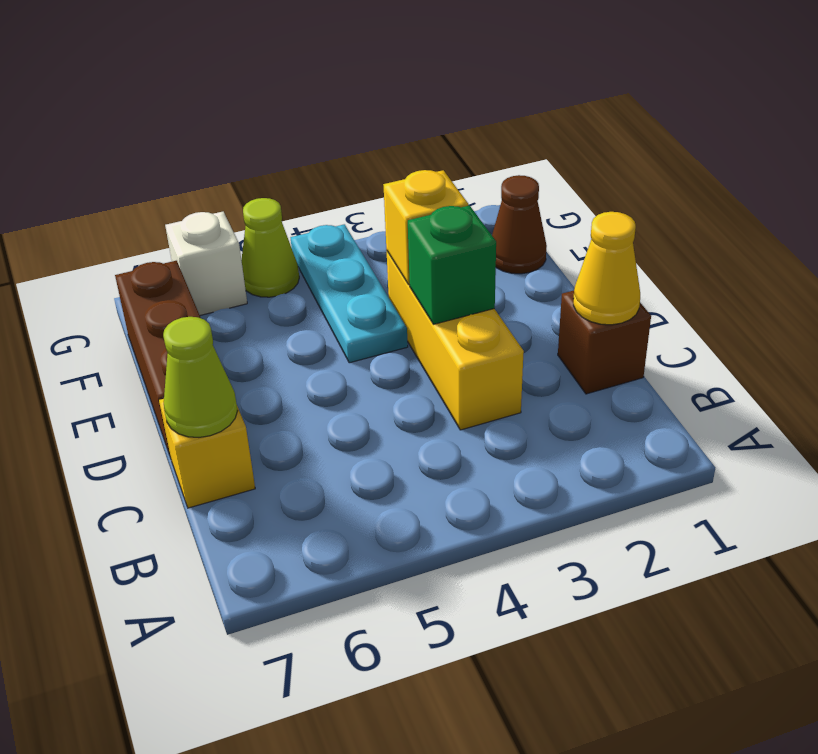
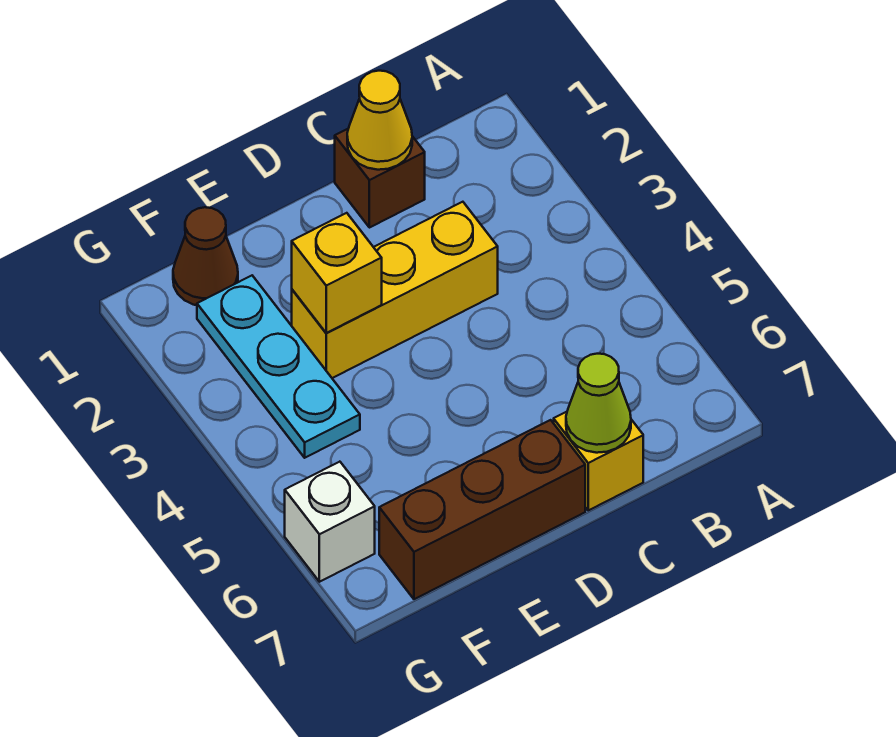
green brick D3 level 2 -> none
cyan plate E4:G4 level 1 -> cyan plate F2:F4 level 1
lime cone G5 level 1 -> none

